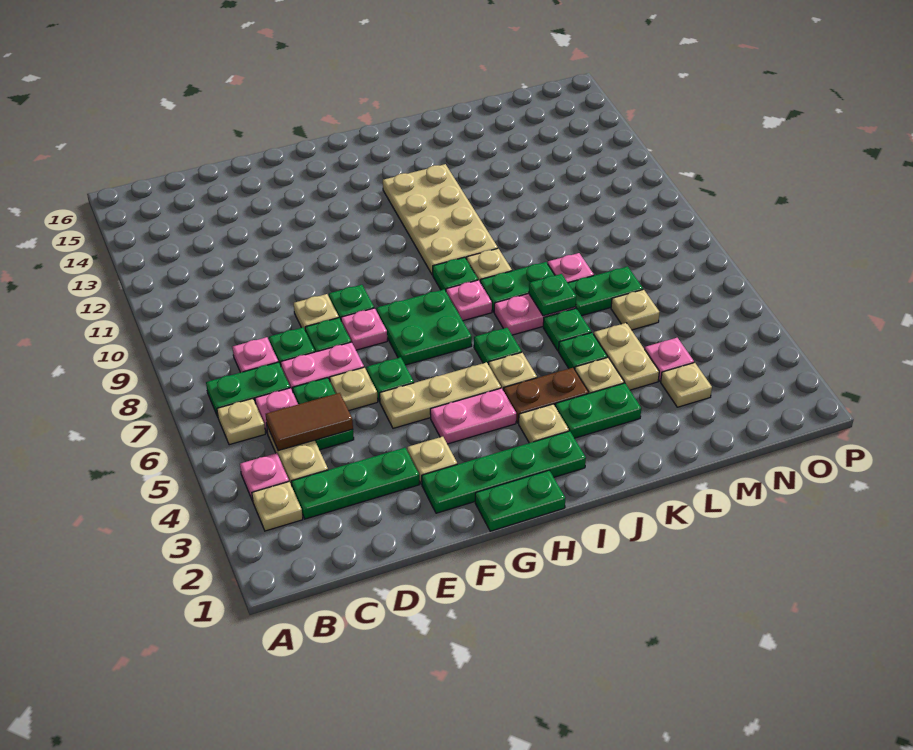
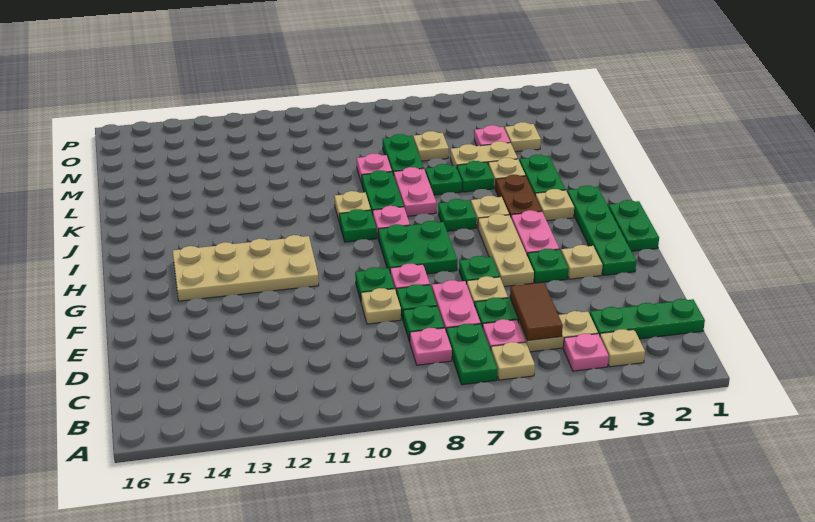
green plate C3:E3 level 1 -> green plate C1:C3 level 1
tan plate I10:J13 level 1 -> tan plate G11:H14 level 1
green plate K7 level 2 -> green plate F4 level 1

